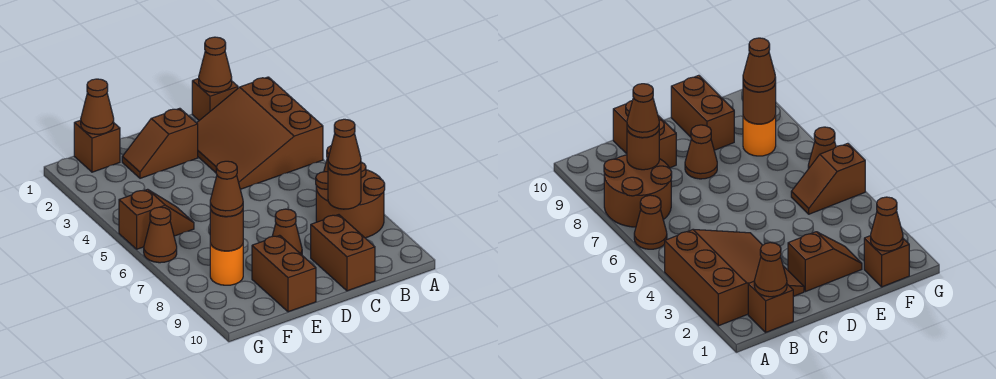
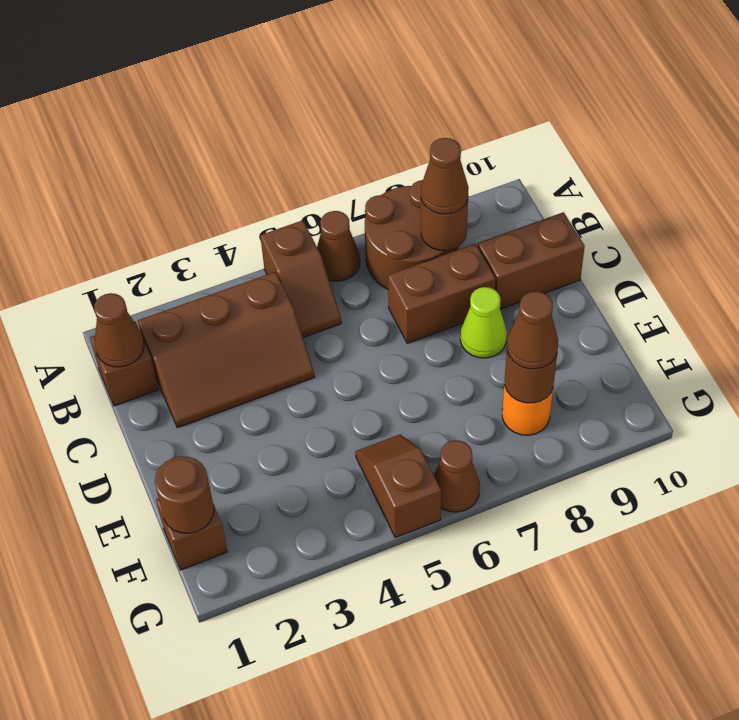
brown slope A2:C4 level 1 top A -> brown slope B2:C4 level 1 top B
brown slope D2:E2 level 1 top D -> brown slope A5:B5 level 1 top A
brown cone D8 level 1 -> lime cone D8 level 1
brown brick E9:E10 level 1 -> brown brick C7:C8 level 1
brown cone F1 level 2 -> brown round brick F1 level 2

